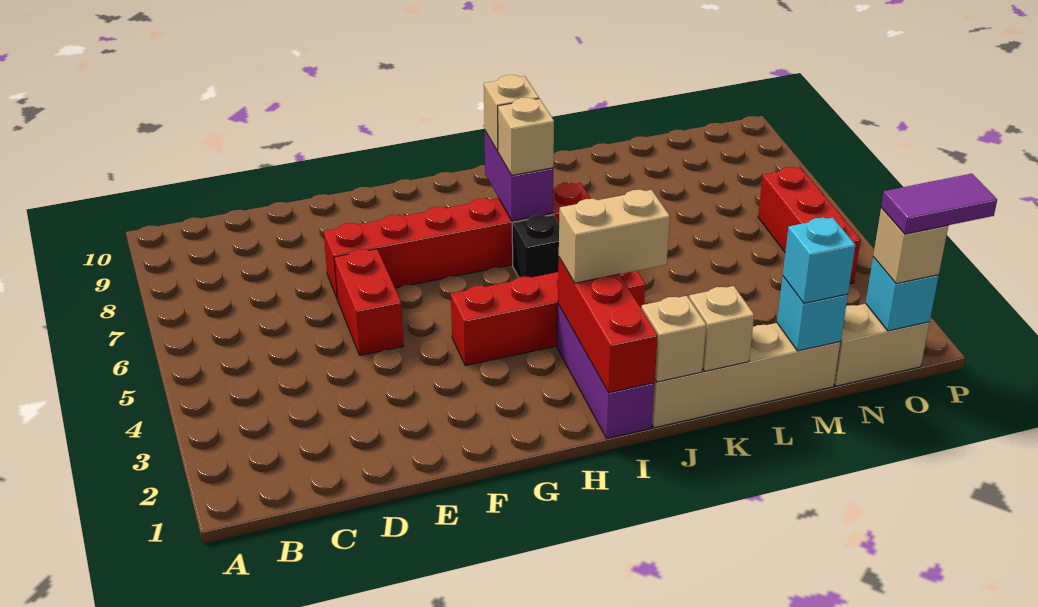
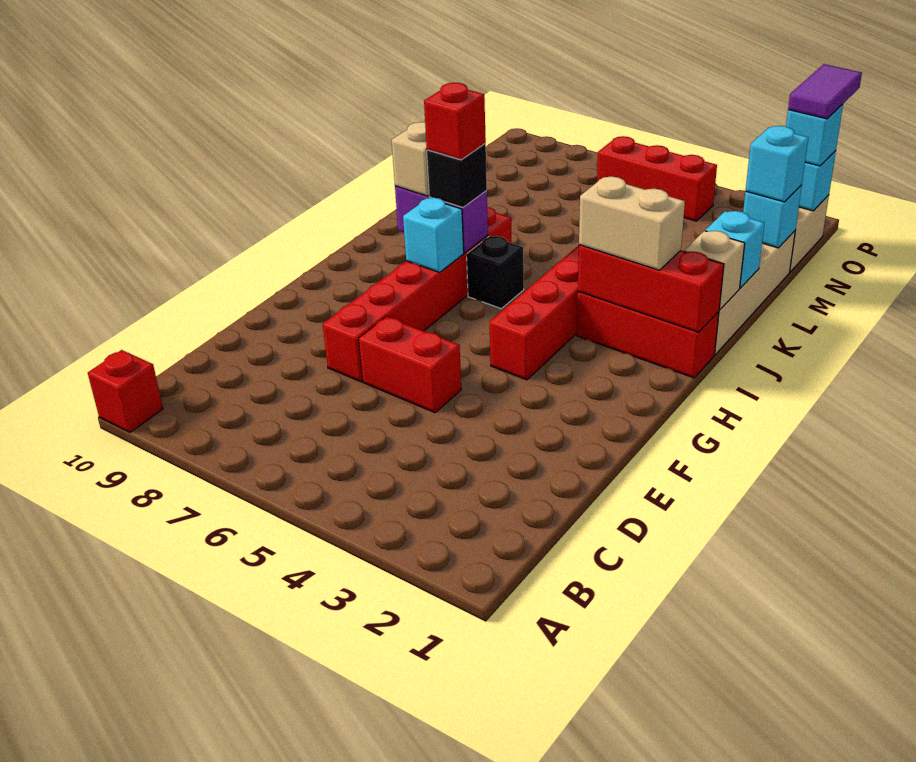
none -> red brick A10 level 1
none -> cyan brick H7 level 2
purple brick I1:I3 level 1 -> red brick I1:I3 level 1
tan brick I3:J3 level 3 -> tan brick I2:I3 level 3
tan brick I7 level 3 -> black brick I7 level 3
none -> red brick I7 level 4
tan brick K1 level 2 -> cyan brick K1 level 2
tan brick O1 level 3 -> cyan brick O1 level 3

